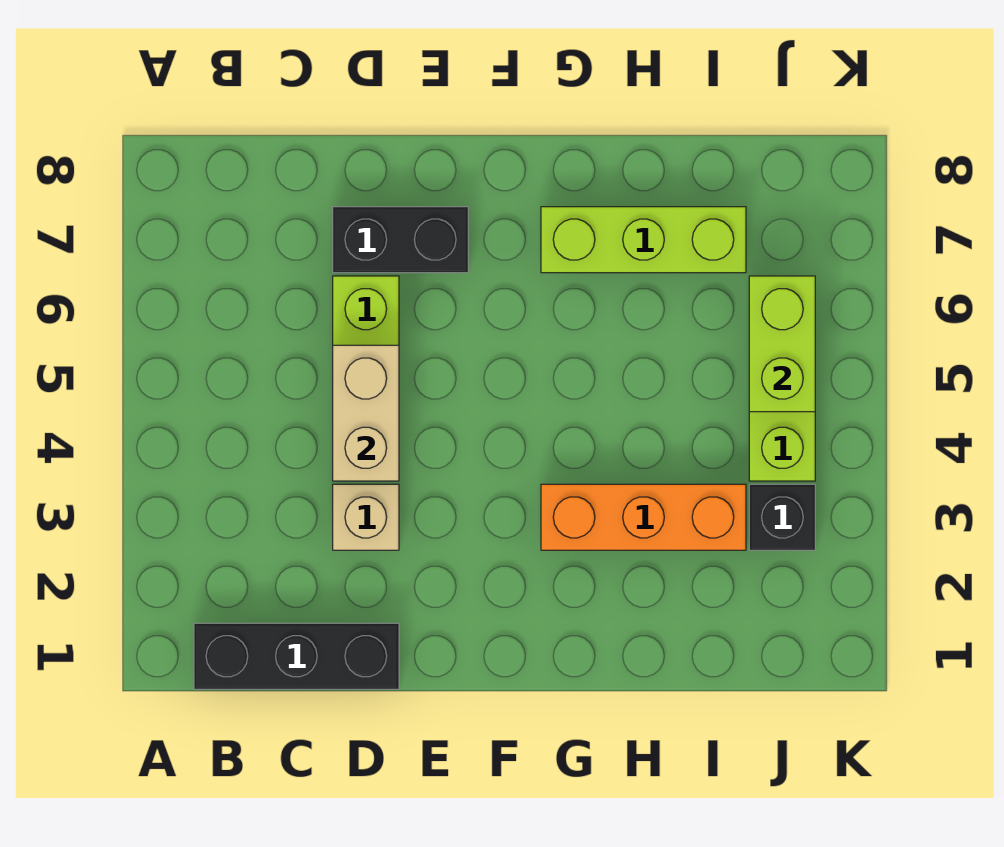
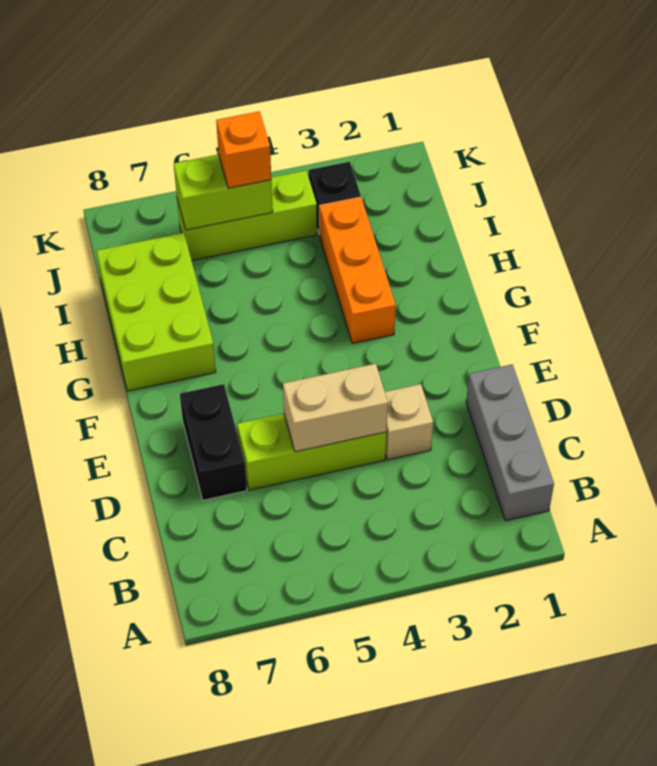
black brick B1:D1 level 1 -> grey brick B1:D1 level 1
lime brick G7:I7 level 1 -> lime brick G7:I8 level 1
none -> orange brick J5 level 3

